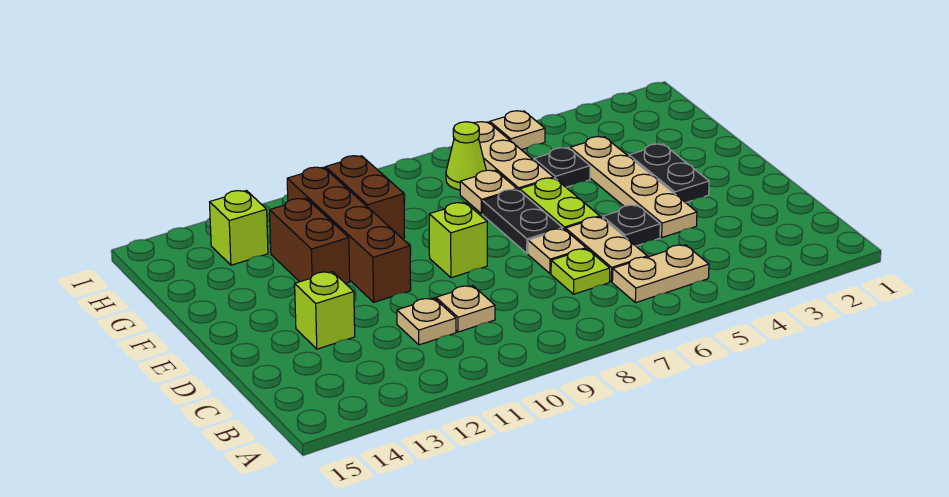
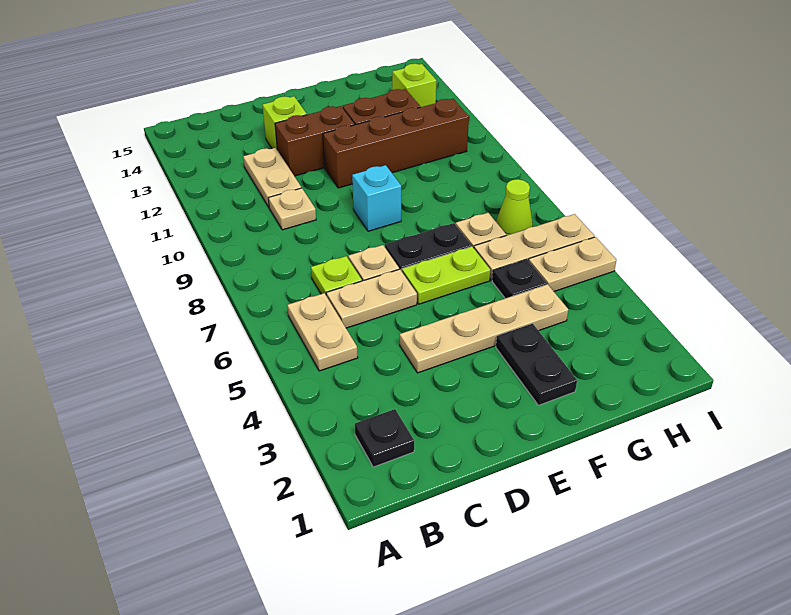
tan plate C11 level 1 -> tan plate C11:C12 level 1
black plate D5 level 1 -> black plate B2 level 1
black plate E3:F3 level 1 -> black plate F2:F3 level 1
lime brick E9 level 1 -> cyan brick E9 level 1
brown brick G10:H10 level 1 -> brown brick D12:E12 level 1
tan plate I5 level 1 -> tan plate H5:I5 level 1

